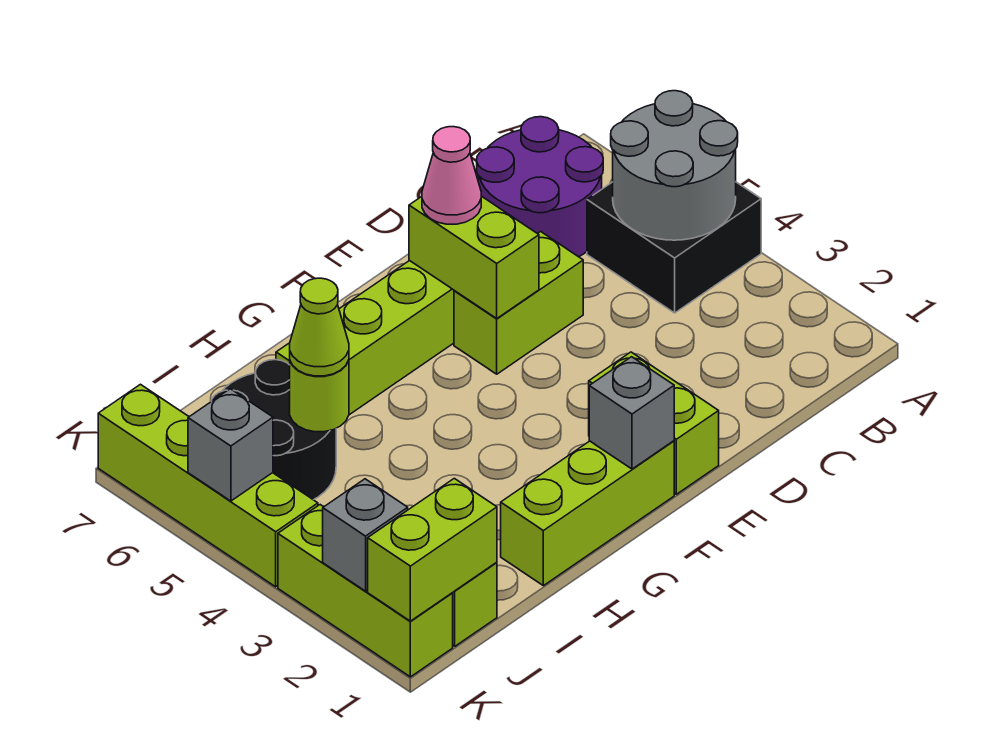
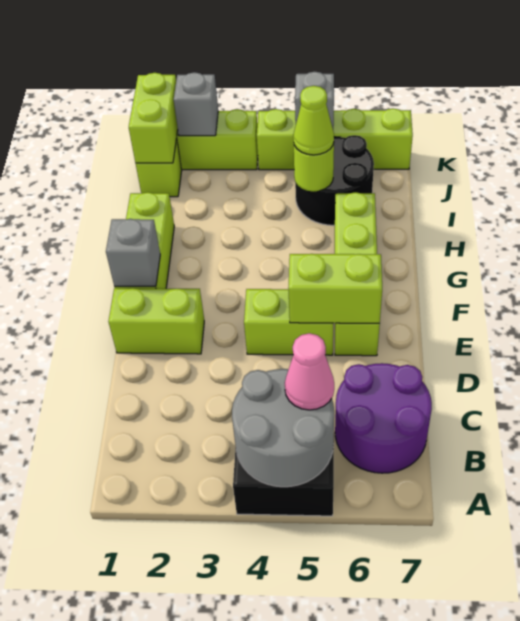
lime brick D5:E5 level 1 -> lime brick E4:E5 level 1
pink cone E6 level 3 -> pink cone B5 level 3

